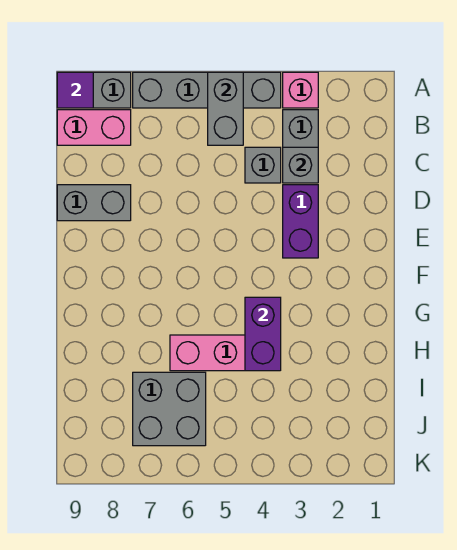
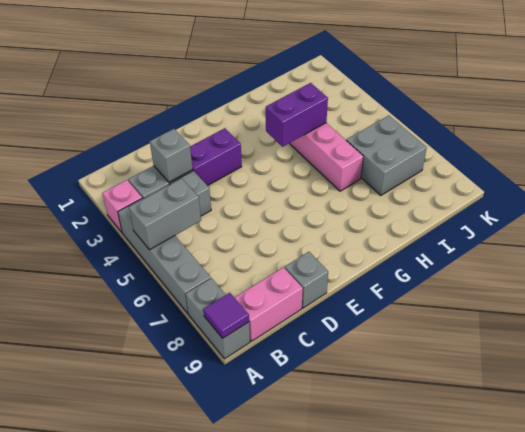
pink brick B8:B9 level 1 -> pink brick B9:C9 level 1
grey brick D8:D9 level 1 -> grey brick D9 level 1

